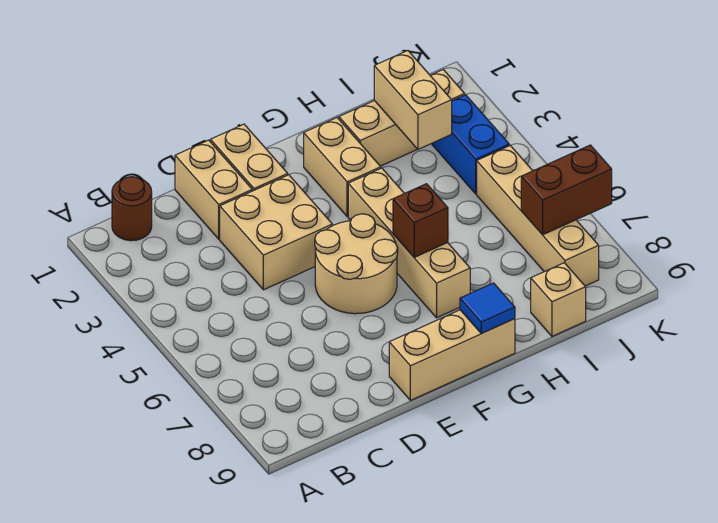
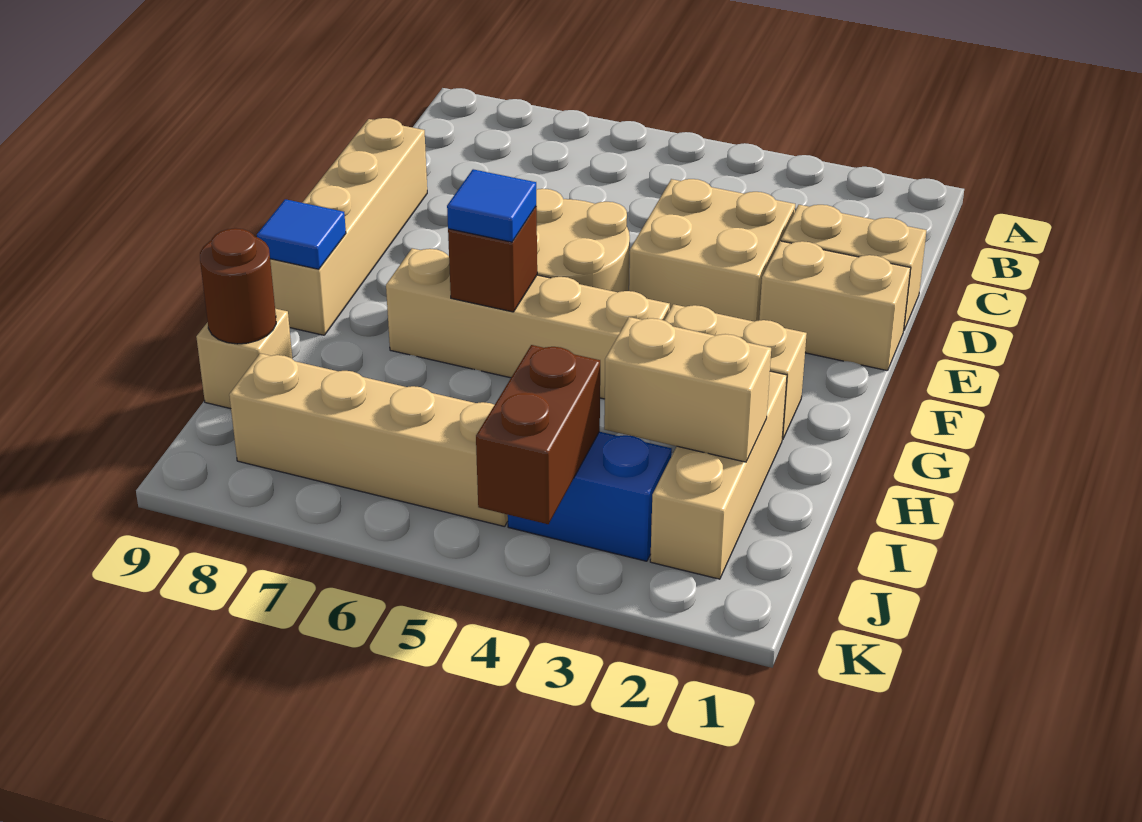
brown round brick B1 level 1 -> brown round brick I9 level 2
tan brick E9:G9 level 1 -> tan brick D9:G9 level 1
none -> blue tile G6 level 3
brown brick J7:K7 level 2 -> brown brick J4:K4 level 2

